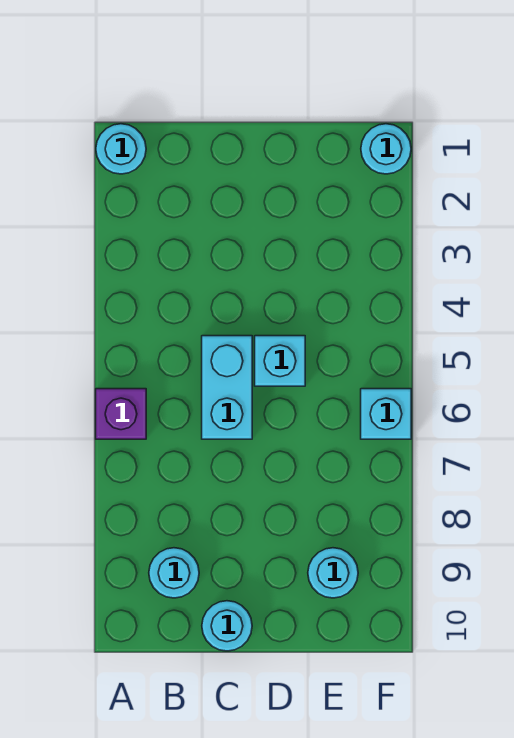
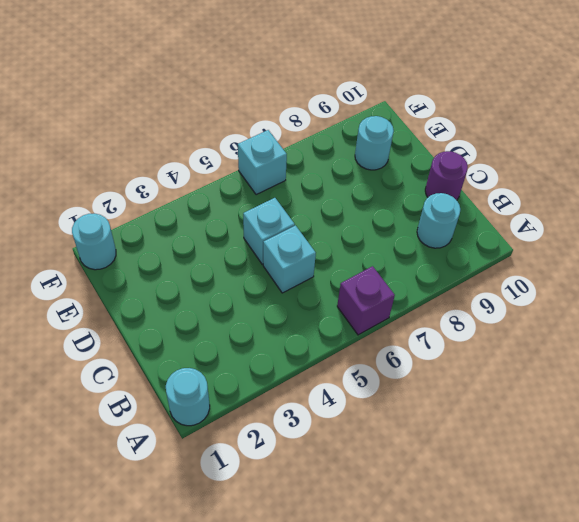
cyan brick C5:C6 level 1 -> cyan brick C5 level 1
cyan round brick C10 level 1 -> purple round brick C10 level 1

